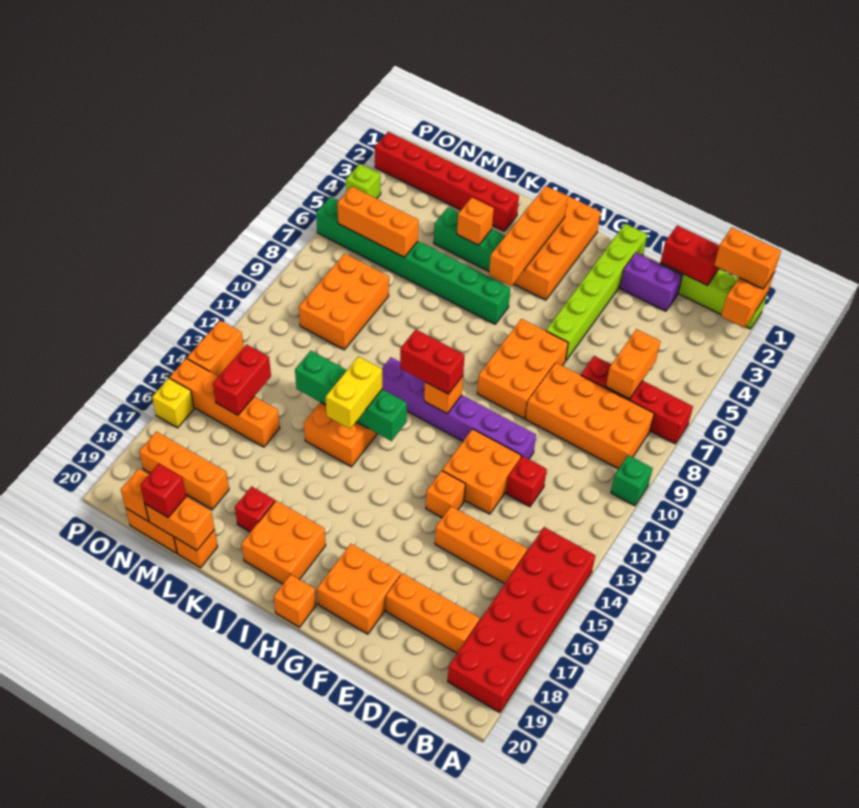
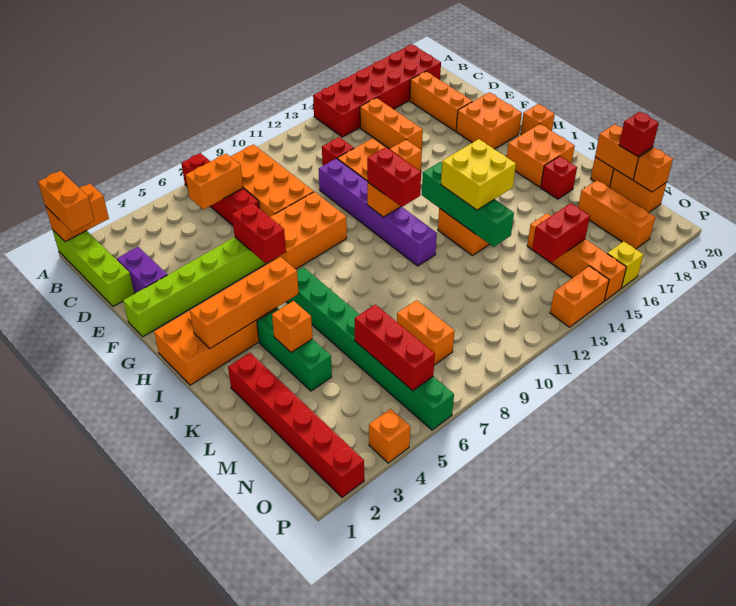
green brick A10 level 1 -> none
red brick C1:D1 level 2 -> red brick F6:G6 level 2
yellow brick J13:J14 level 3 -> yellow brick J13:K14 level 3
orange brick M6:O6 level 2 -> red brick M6:O6 level 2
orange brick M8:N10 level 1 -> orange brick M8:N8 level 1
lime brick P4 level 1 -> orange brick P4 level 1

